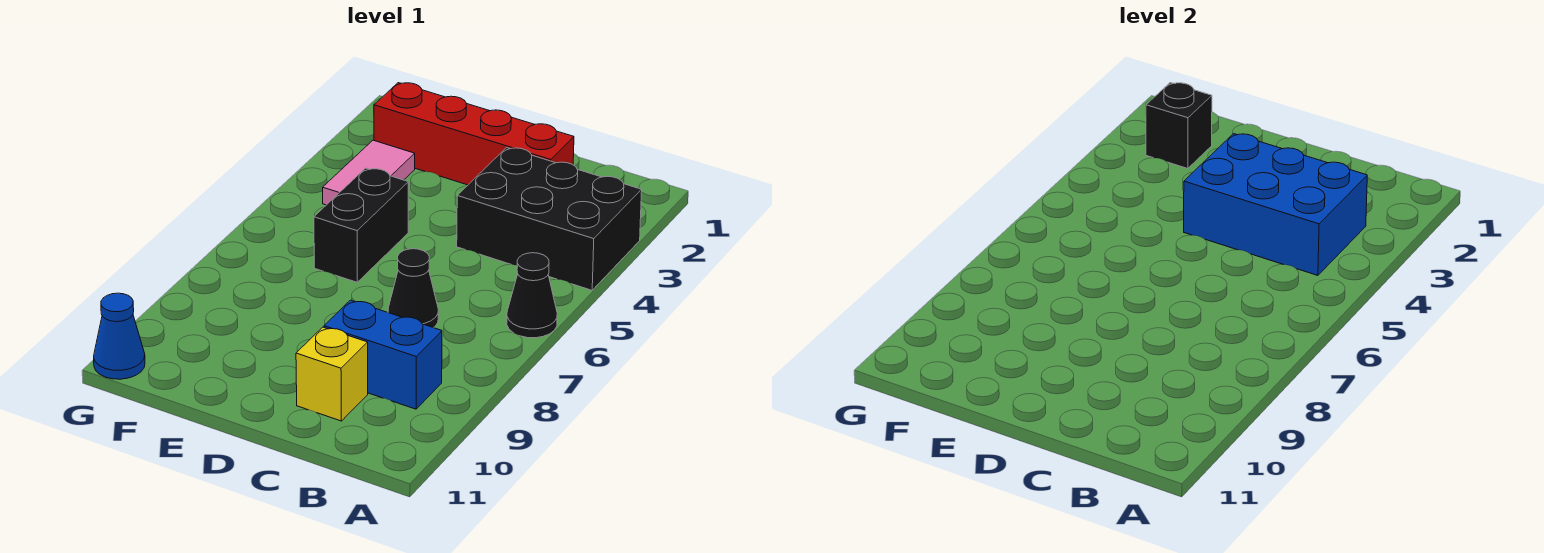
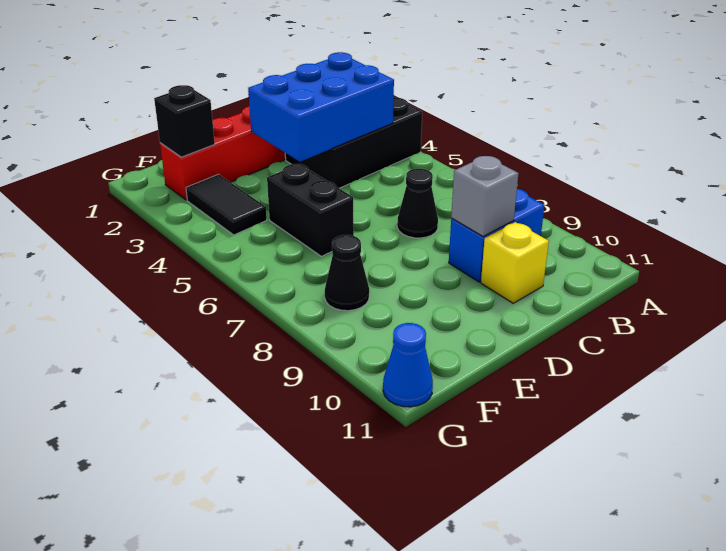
black cone A6 level 1 -> black cone F8 level 1
none -> grey brick C9 level 2
pink tile F3:F4 level 1 -> black tile F3:F4 level 1

